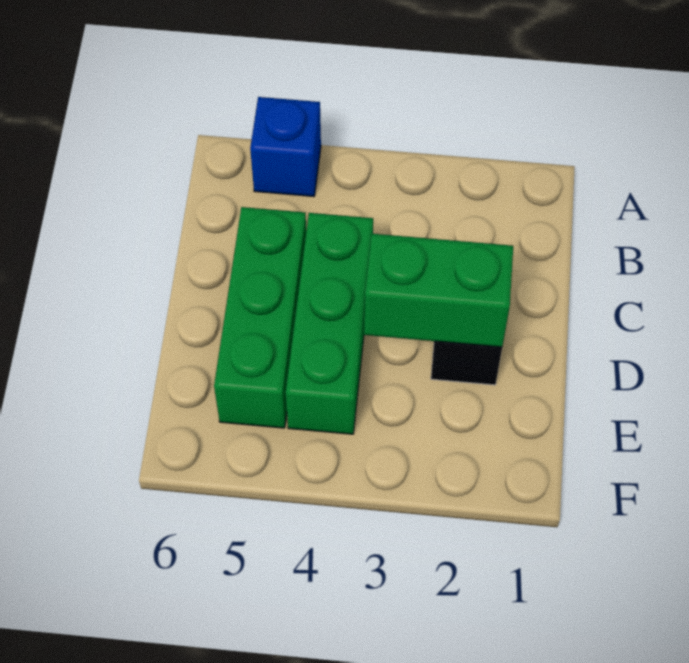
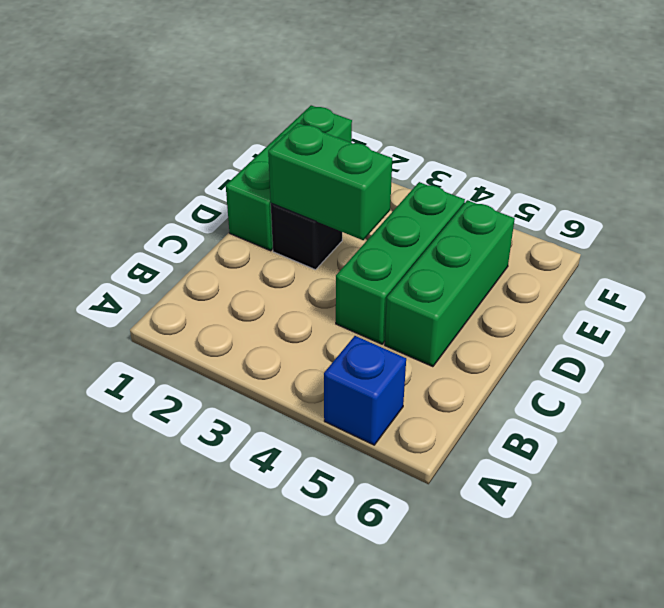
none -> green brick D1:F1 level 1

